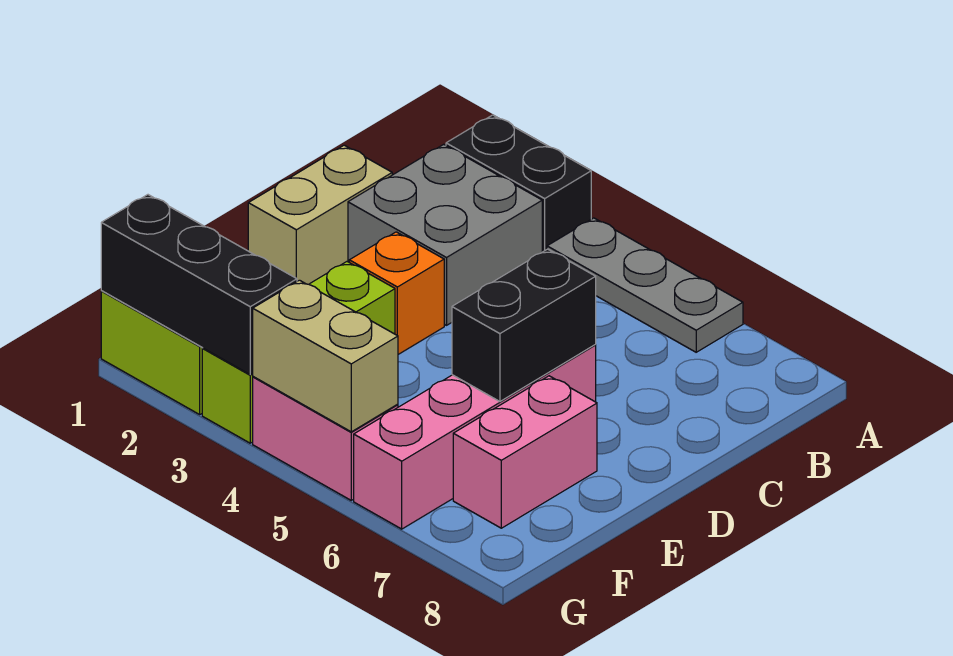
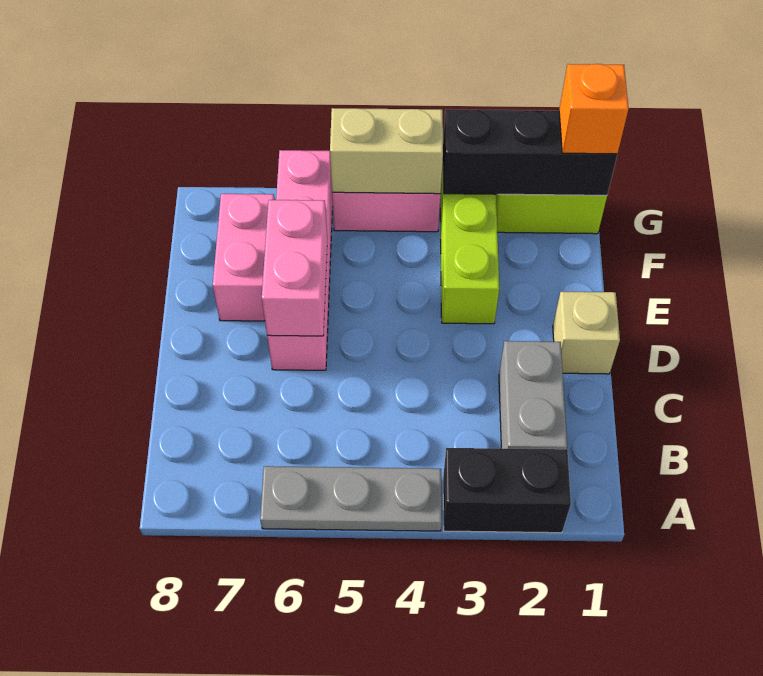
grey brick B2:C3 level 1 -> grey brick B2:C2 level 1
tan brick C1:D1 level 1 -> tan brick D1 level 1
orange brick D3 level 1 -> orange brick G1 level 3
black brick D6:E6 level 2 -> pink brick D6:E6 level 2

